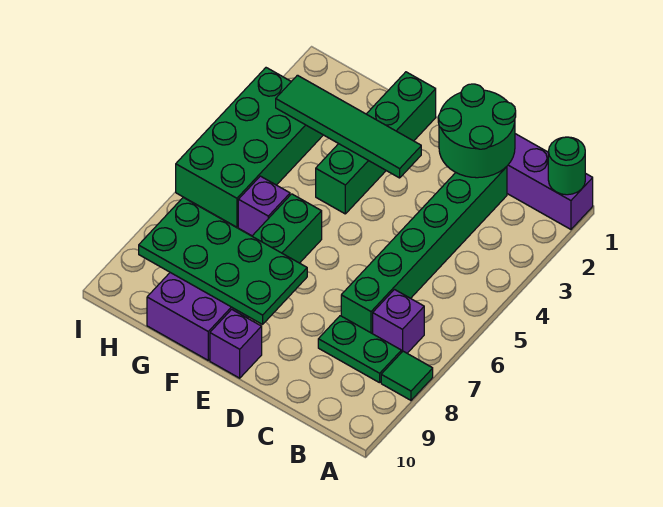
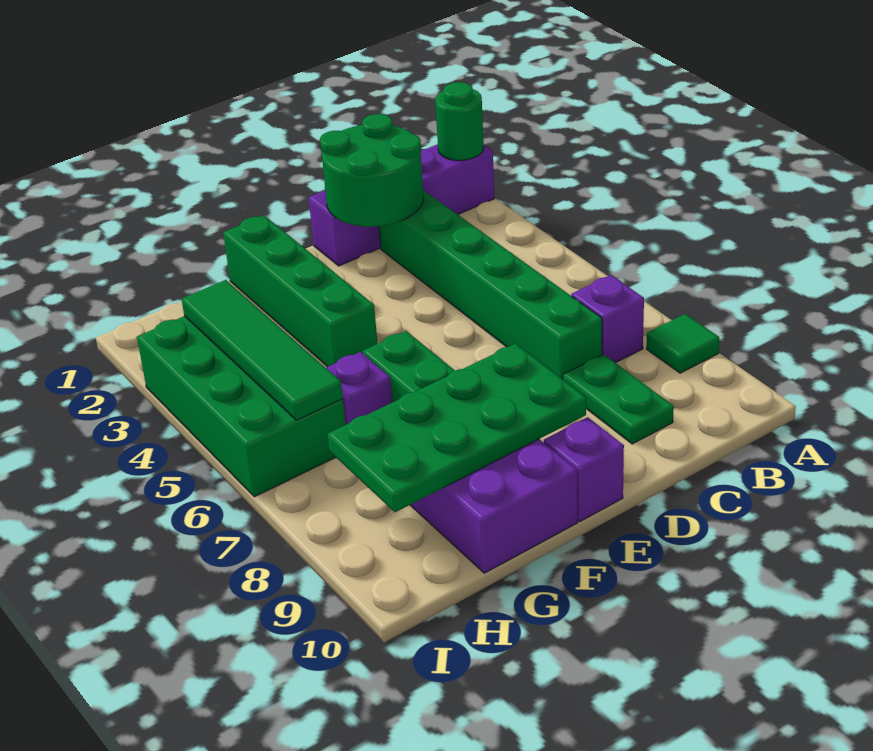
green plate B8:C8 level 1 -> green plate C8:C9 level 1
green tile E3:H3 level 2 -> green tile H3:H6 level 2

